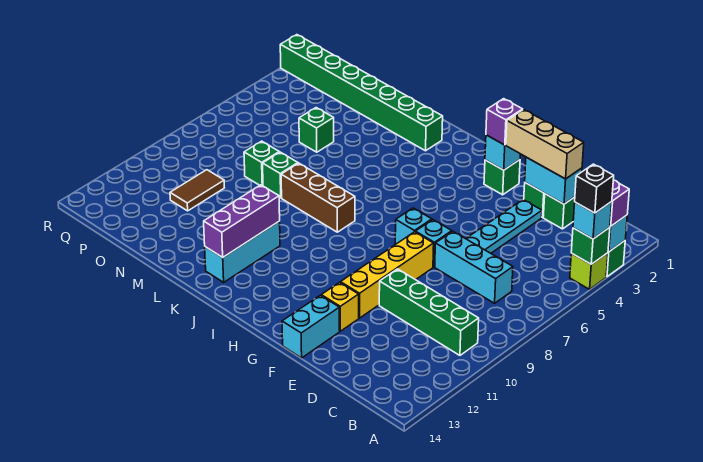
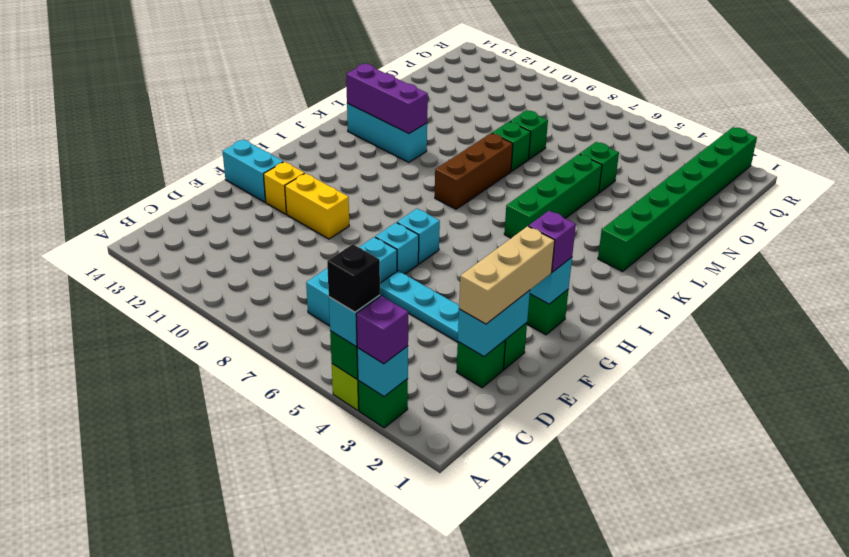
green brick B10:E10 level 1 -> green brick J5:M5 level 1
yellow brick F8:F11 level 1 -> yellow brick F10:F11 level 1
brown tile O10:O11 level 1 -> none

